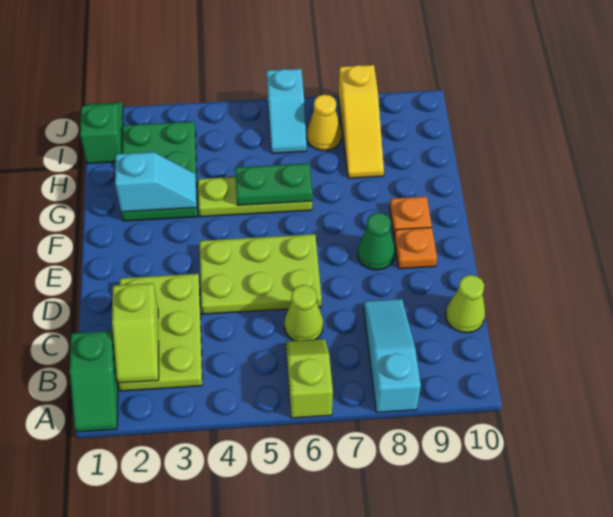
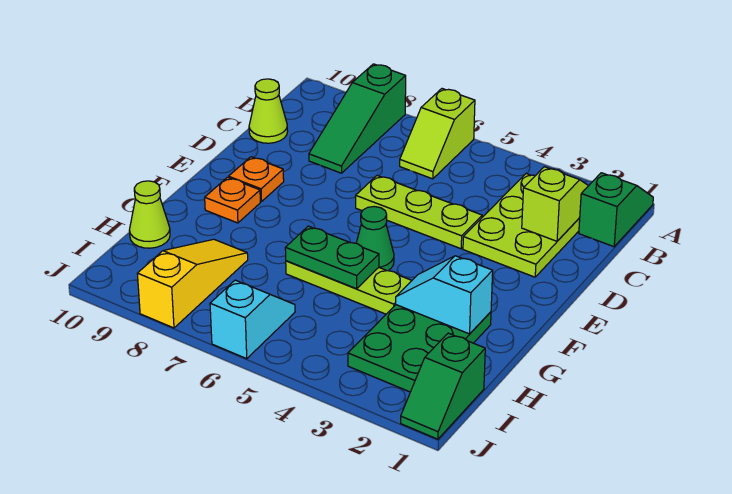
cyan slope A8:C8 level 1 top A -> green slope A8:C8 level 1 top A
lime cone C6 level 1 -> lime cone H10 level 1
lime plate D4:E6 level 1 -> lime plate D4:D6 level 1
green cone E8 level 1 -> green cone F5 level 1
yellow cone I7 level 1 -> none

